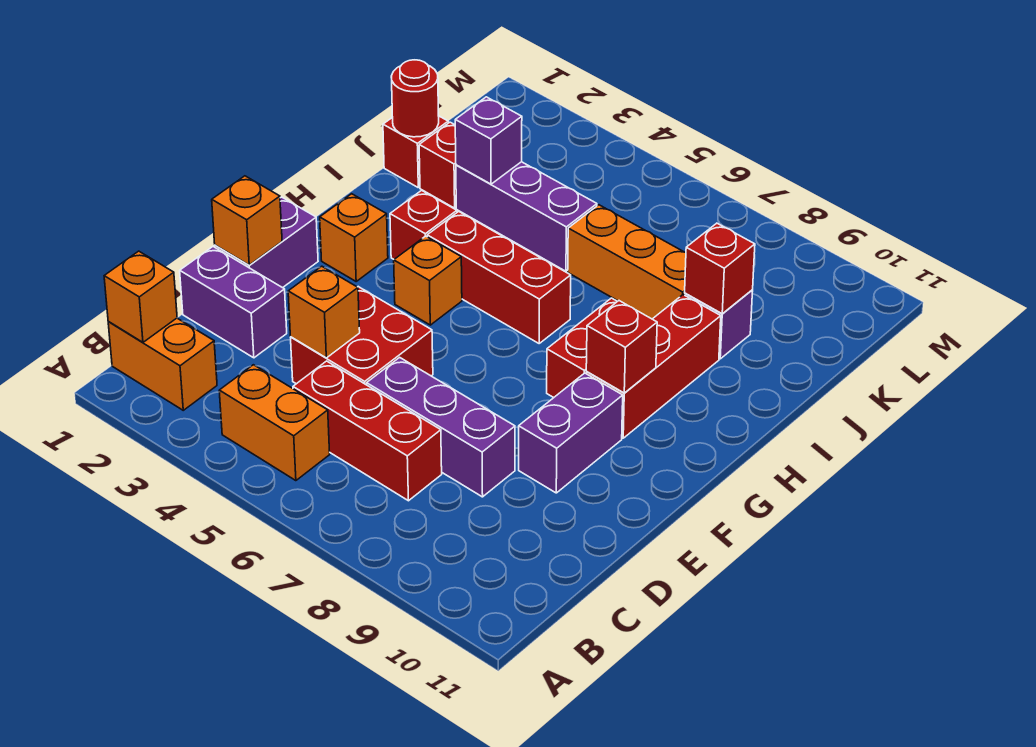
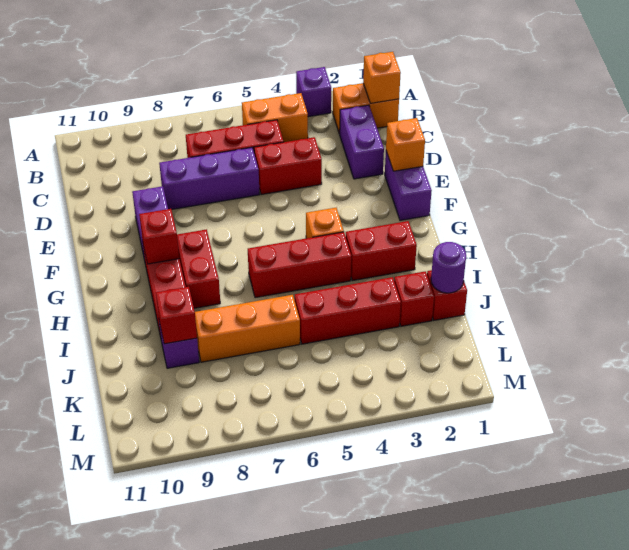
purple brick D1:D2 level 1 -> purple brick C2:D2 level 1
red brick D4:E5 level 1 -> red brick D4:D5 level 1
orange brick D4 level 2 -> none
orange brick G2 level 1 -> none
red brick H3 level 1 -> red brick H2:H3 level 1
red round brick J1 level 2 -> purple round brick J1 level 2
purple brick J3:J5 level 1 -> red brick J3:J5 level 1
purple brick J3 level 2 -> purple brick A3 level 1

